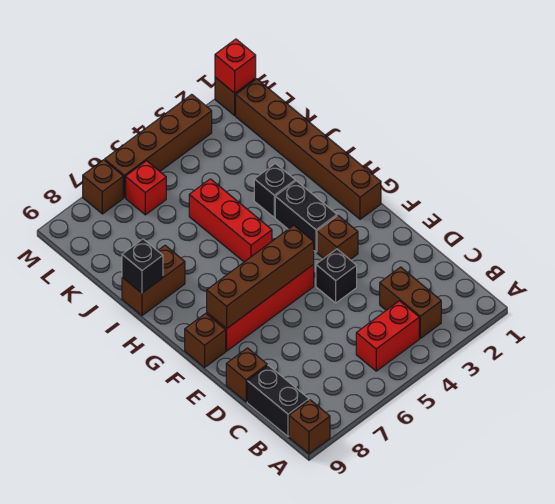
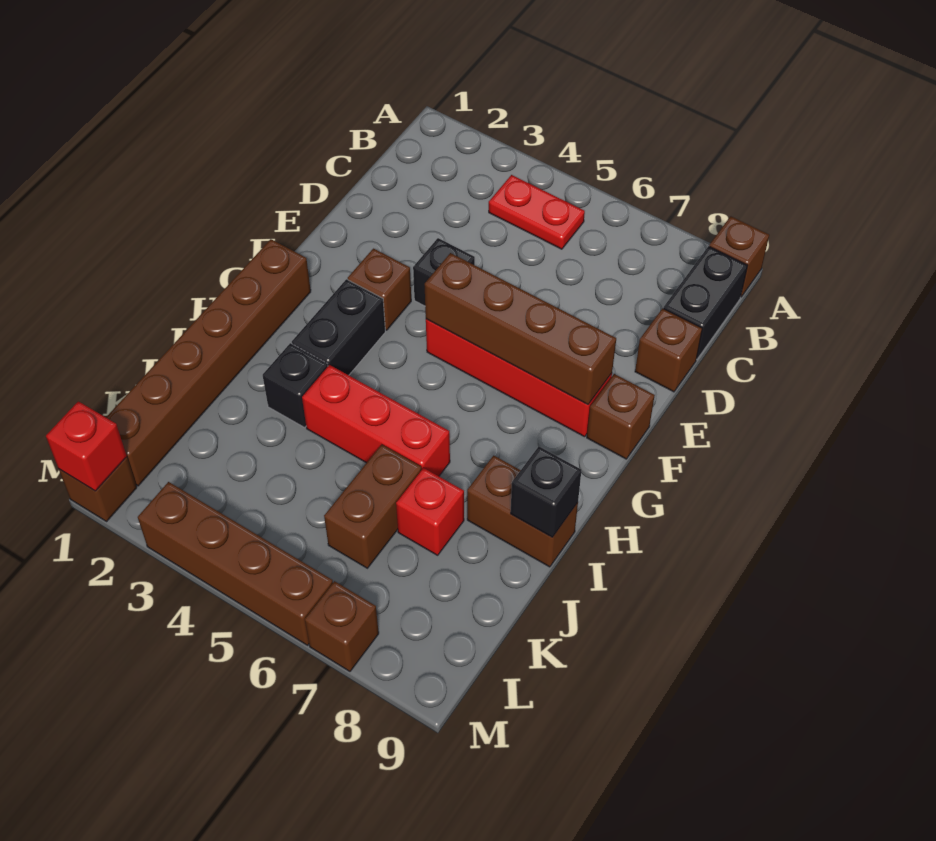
brown brick B3:C3 level 1 -> brown brick J6:K6 level 1
red brick B4:B5 level 1 -> red plate B4:B5 level 1
red brick H5:J5 level 1 -> red brick I4:I6 level 1
red brick L6 level 1 -> red brick J7 level 1

